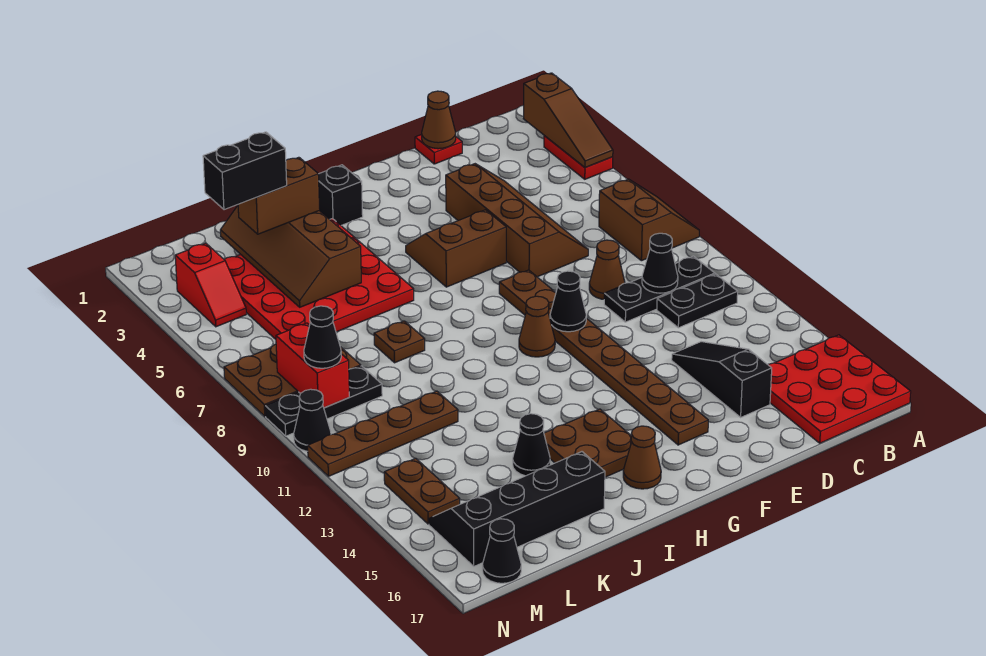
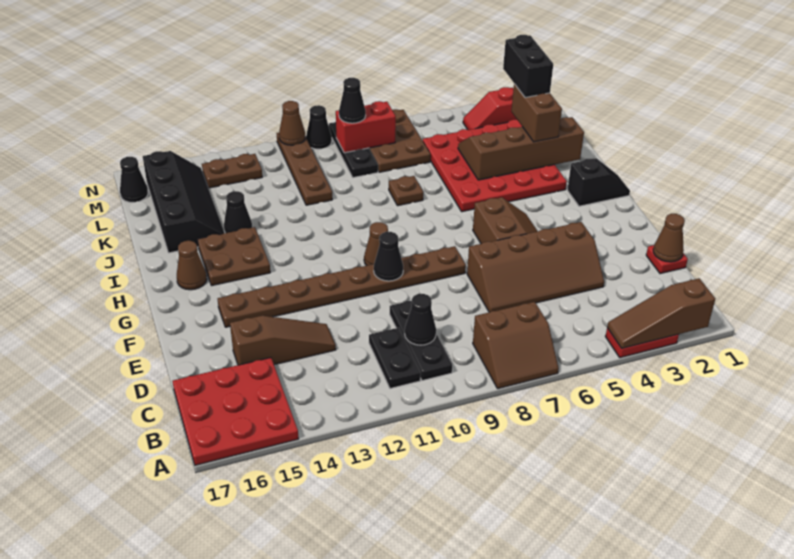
brown cone D9 level 1 -> brown cone N11 level 2
black slope D13:D15 level 1 top 15 -> brown slope D13:D15 level 1 top 15

